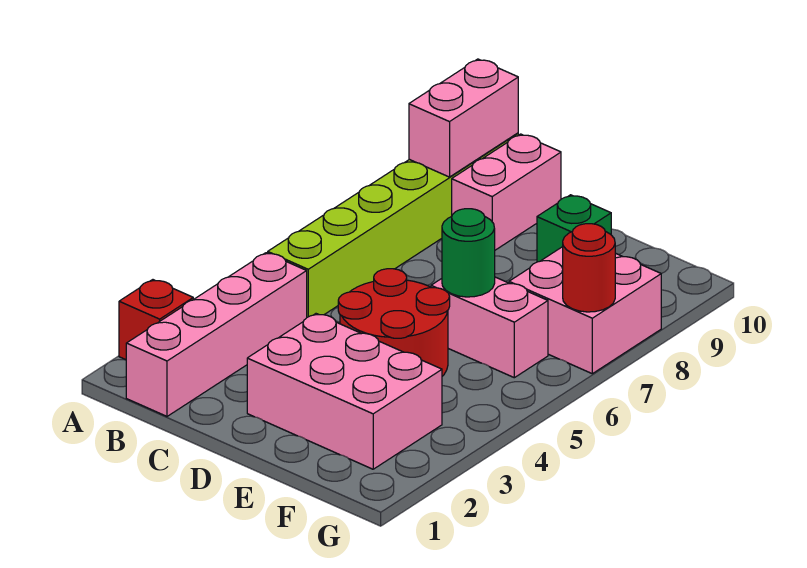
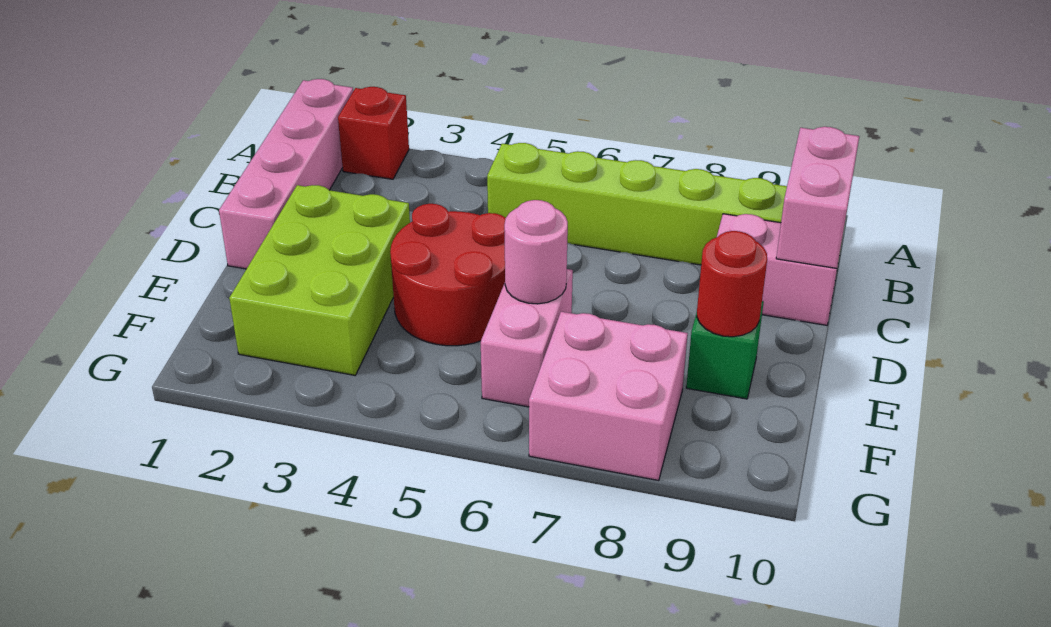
pink brick B1:B4 level 1 -> pink brick A1:D1 level 1
pink brick B9:B10 level 2 -> pink brick B10:C10 level 2
pink brick D2:F3 level 1 -> lime brick D2:F3 level 1
green round brick E6 level 2 -> pink round brick E6 level 2
red round brick G7 level 2 -> red round brick E9 level 2

